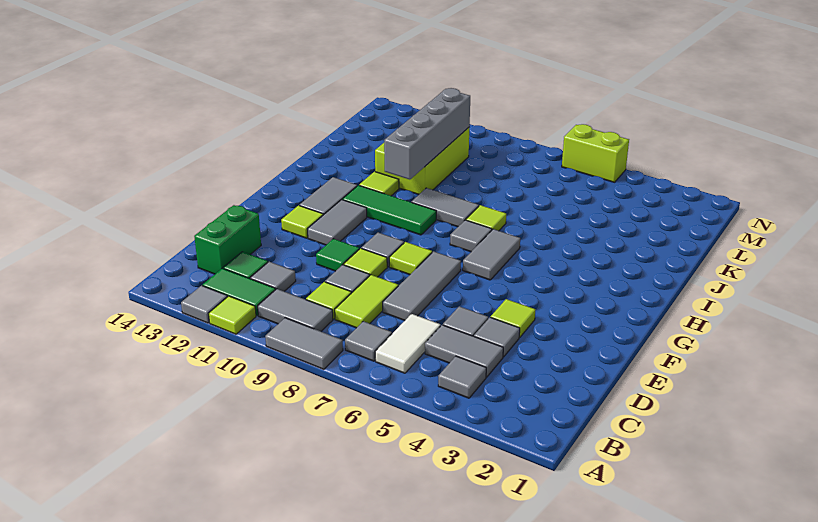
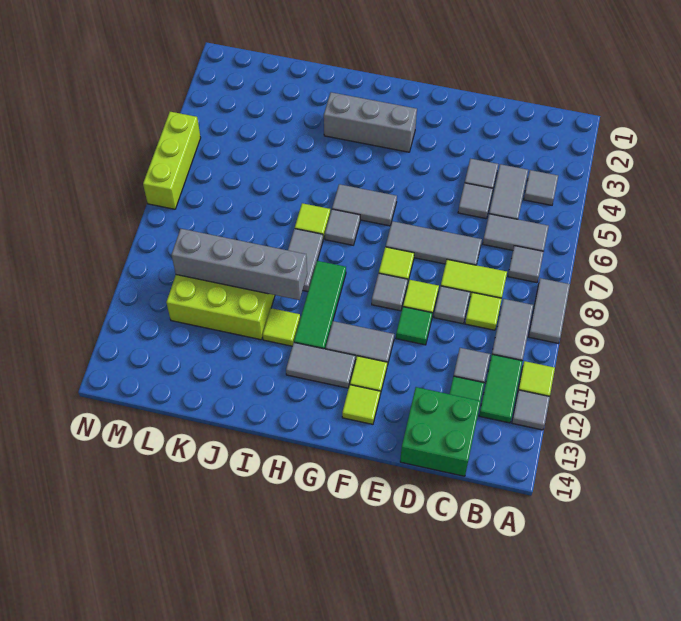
white tile B6:C6 level 1 -> grey tile B6:C6 level 1
green brick C13:D13 level 1 -> green brick C13:D14 level 1
lime tile E4 level 1 -> lime tile F13 level 1
none -> grey brick G3:I3 level 1
lime brick N5:N6 level 1 -> lime brick N5:N7 level 1

